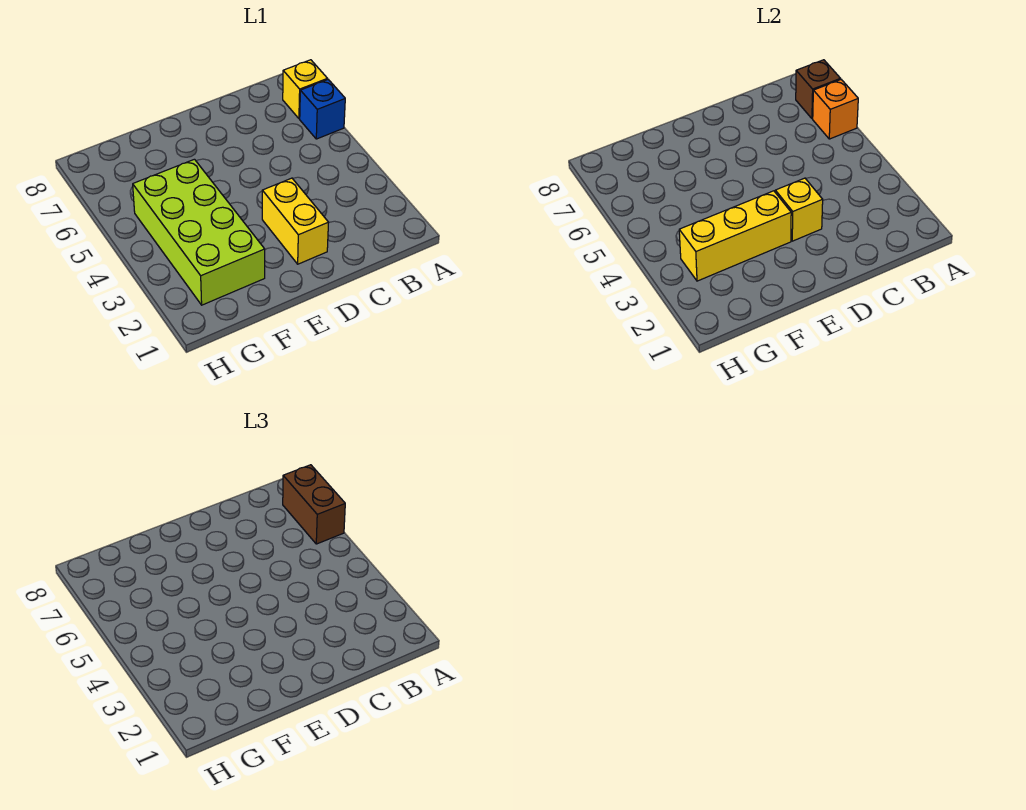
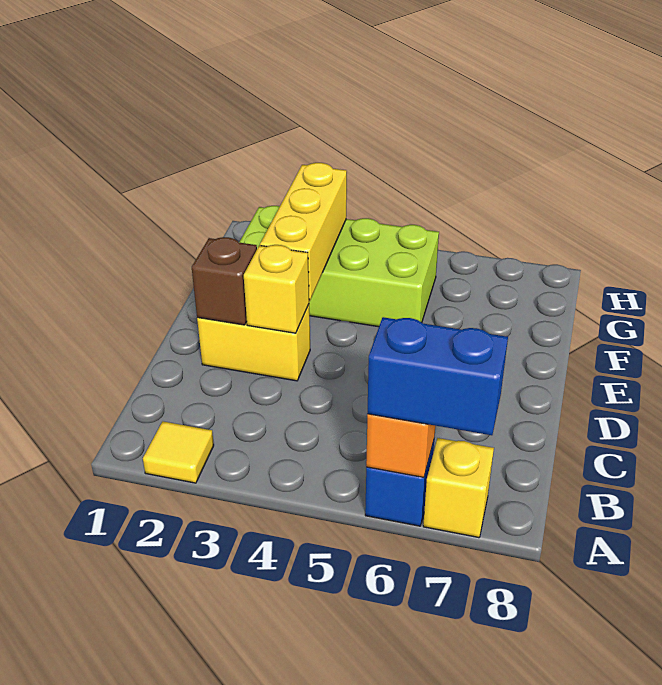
none -> yellow tile A2 level 1
brown brick A6:A7 level 3 -> blue brick A6:A7 level 3
brown brick A7 level 2 -> brown brick D2 level 2

